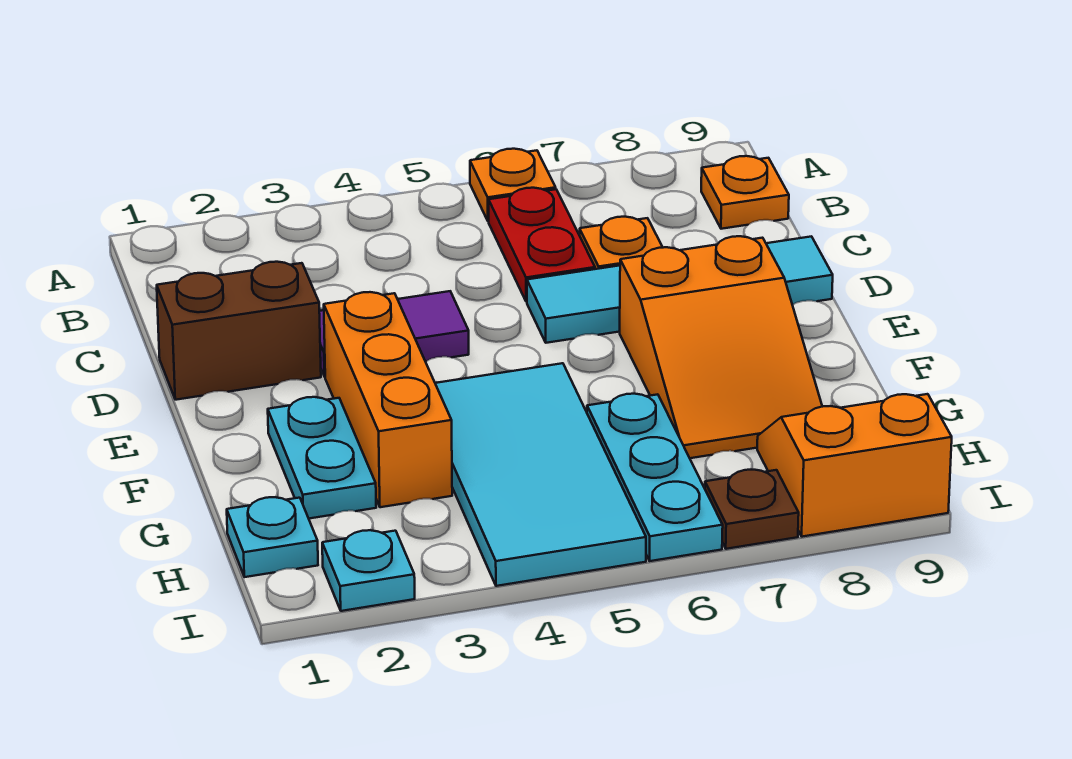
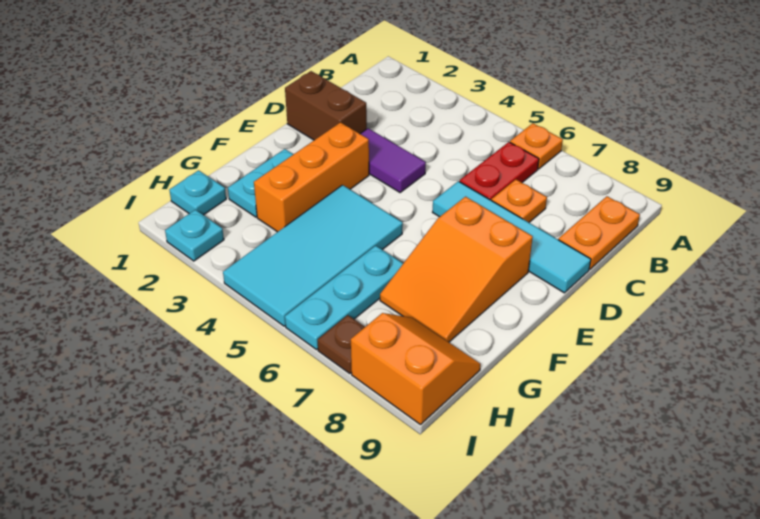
orange plate B9 level 1 -> orange plate B9:C9 level 1

